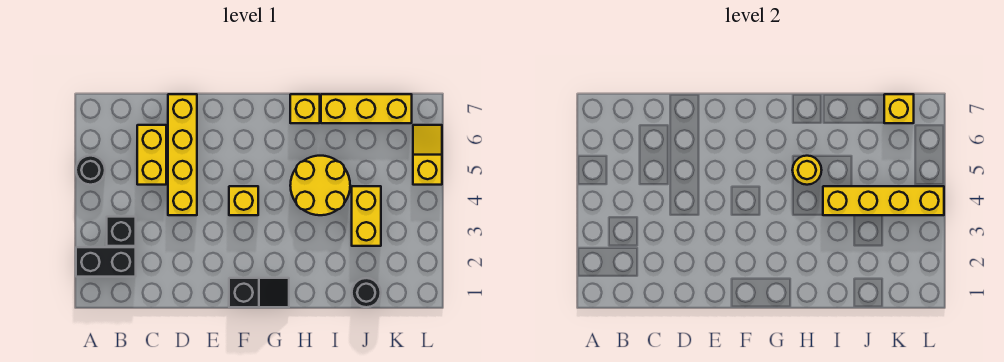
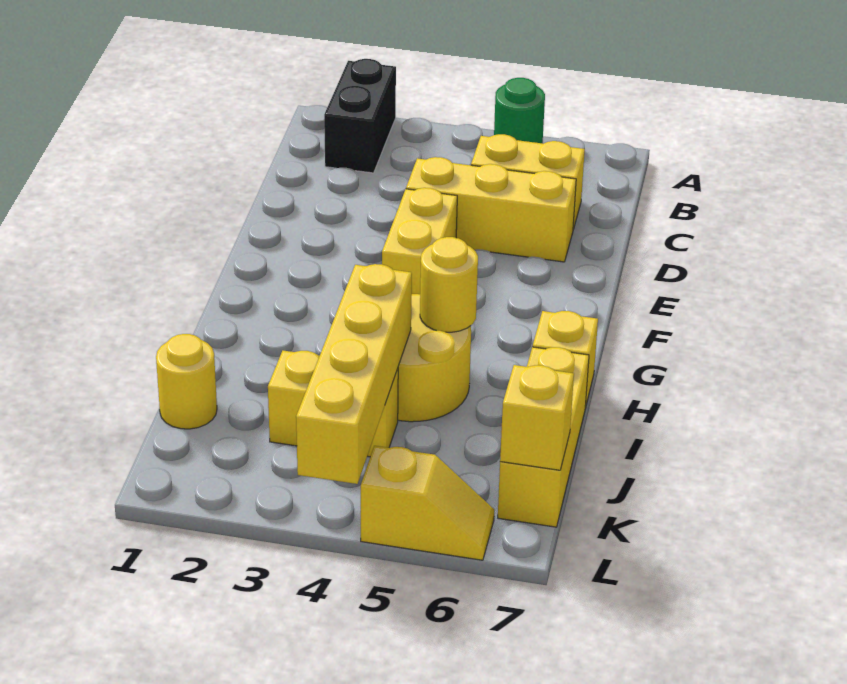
black round brick A5 level 1 -> green round brick A5 level 1
black brick B3 level 1 -> none
yellow brick D4:D7 level 1 -> yellow brick D4:D6 level 1
black slope F1:G1 level 1 top F -> none
yellow brick F4 level 1 -> yellow brick E4:F4 level 1
black round brick J1 level 1 -> yellow round brick J1 level 1

